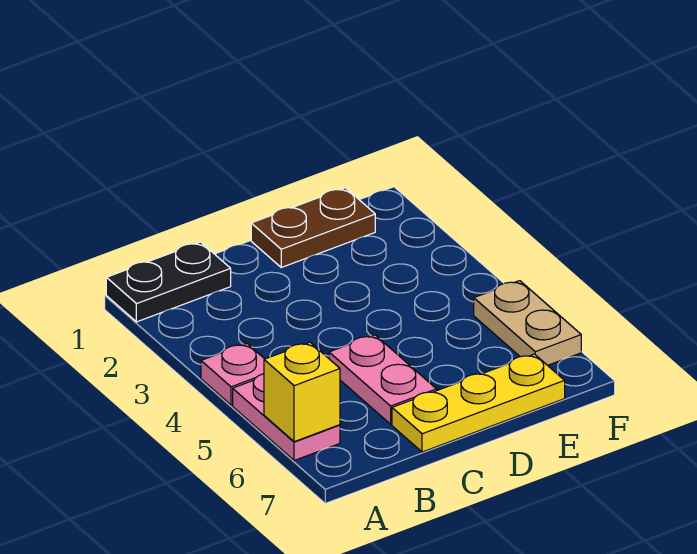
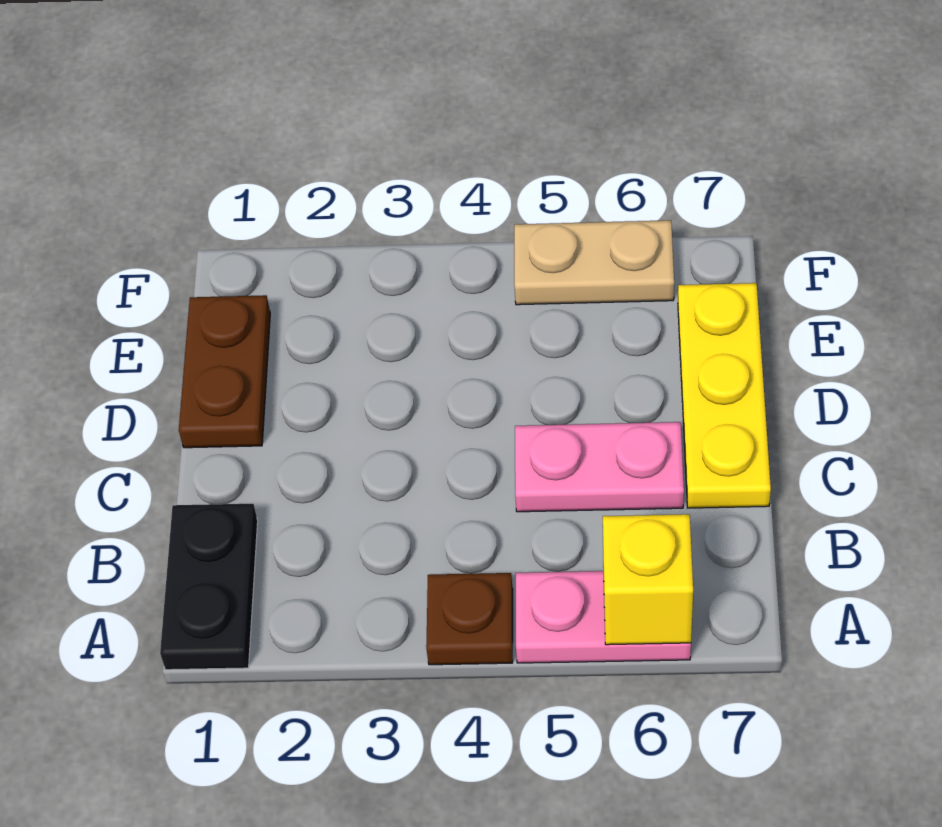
pink plate A4 level 1 -> brown plate A4 level 1

